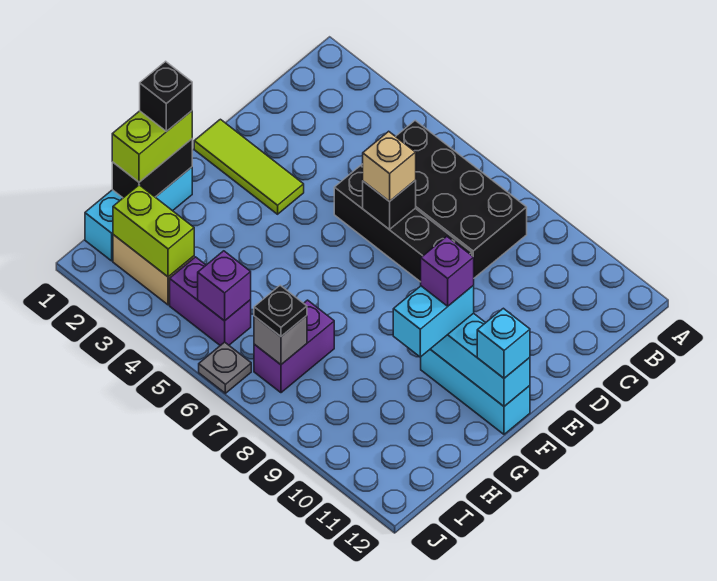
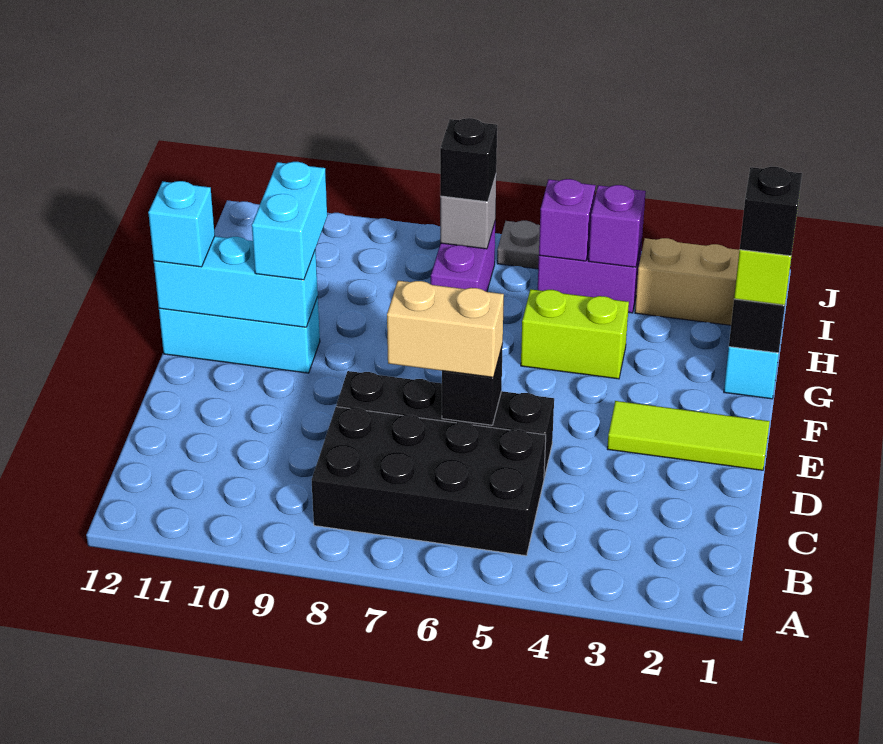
tan brick D6 level 3 -> tan brick D6:D7 level 3
purple brick F10 level 4 -> purple brick I4 level 2
lime brick I2:I3 level 2 -> lime brick G4:G5 level 1
black plate I7 level 3 -> black brick I7 level 3

